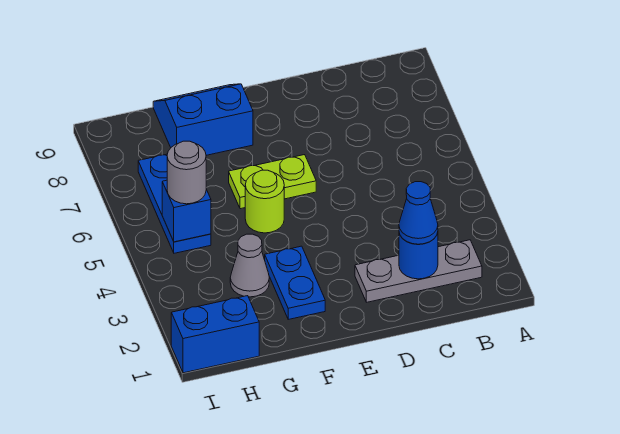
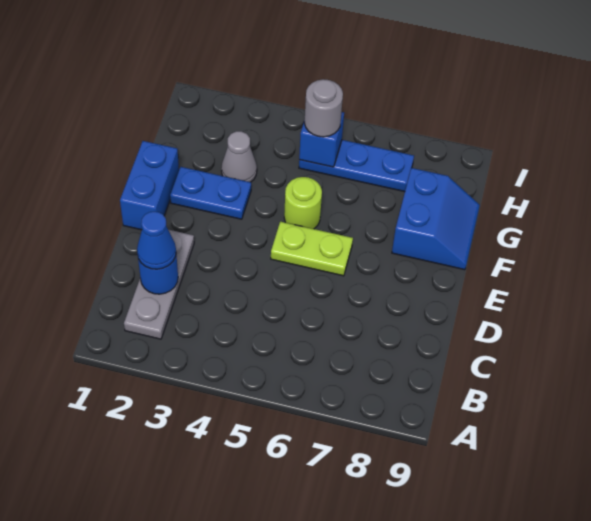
lime plate E6:F6 level 1 -> lime plate E5:E6 level 1
blue brick H1:I1 level 1 -> blue brick E1:F1 level 1

